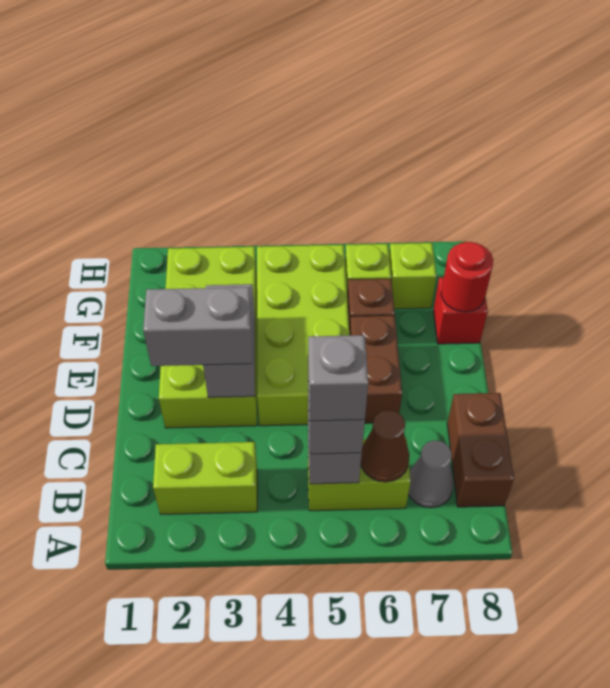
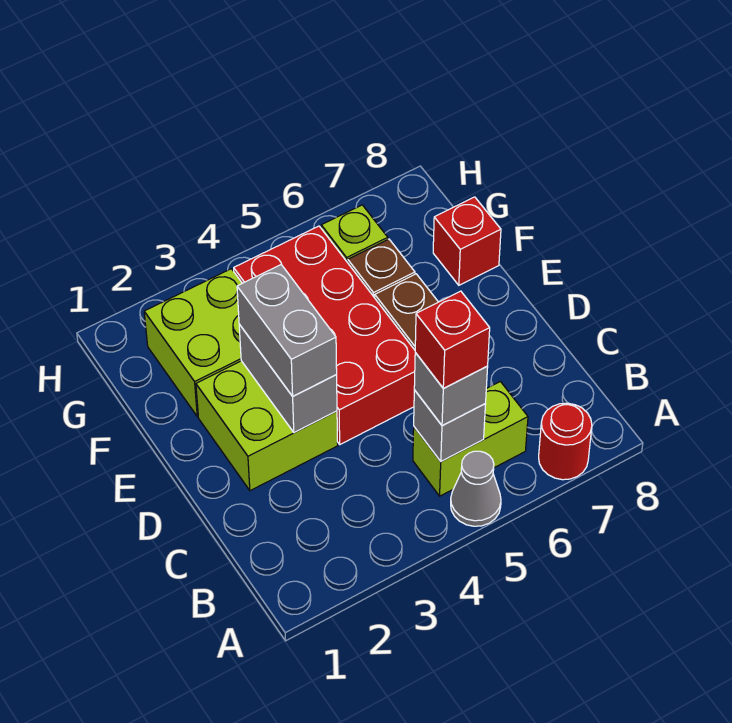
lime brick B2:B3 level 1 -> none
grey brick B5 level 4 -> red brick B5 level 4
brown cone B6 level 2 -> none
grey cone B7 level 1 -> grey cone A5 level 1
brown brick B8:C8 level 1 -> none
grey brick D2:D3 level 3 -> grey brick D3:E3 level 3
lime brick D4:G5 level 1 -> red brick D4:G5 level 1
red round brick F8 level 2 -> red round brick A7 level 1
lime brick G7 level 1 -> none

